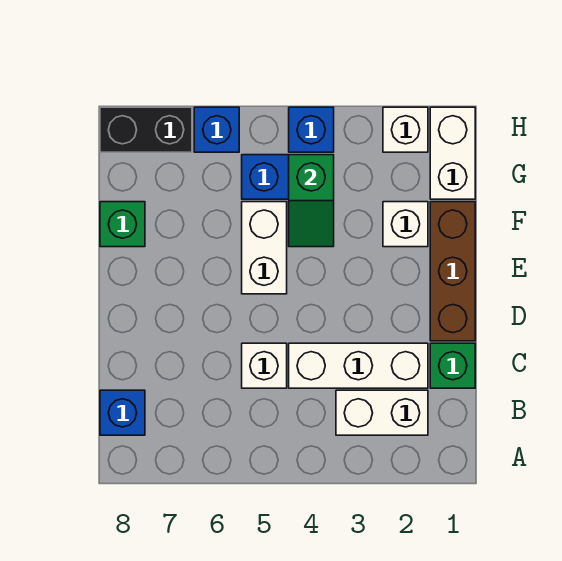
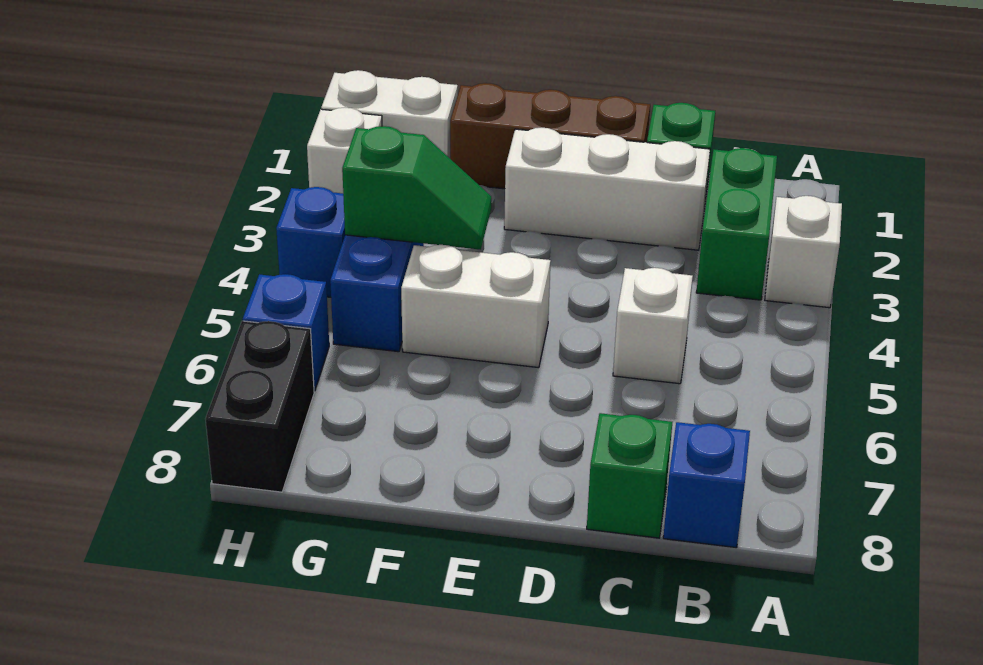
white brick B2:B3 level 1 -> green brick B2:B3 level 1
white brick C2:C4 level 1 -> white brick C2:E2 level 1
white brick F2 level 1 -> white brick A3 level 1
green brick F8 level 1 -> green brick C8 level 1

